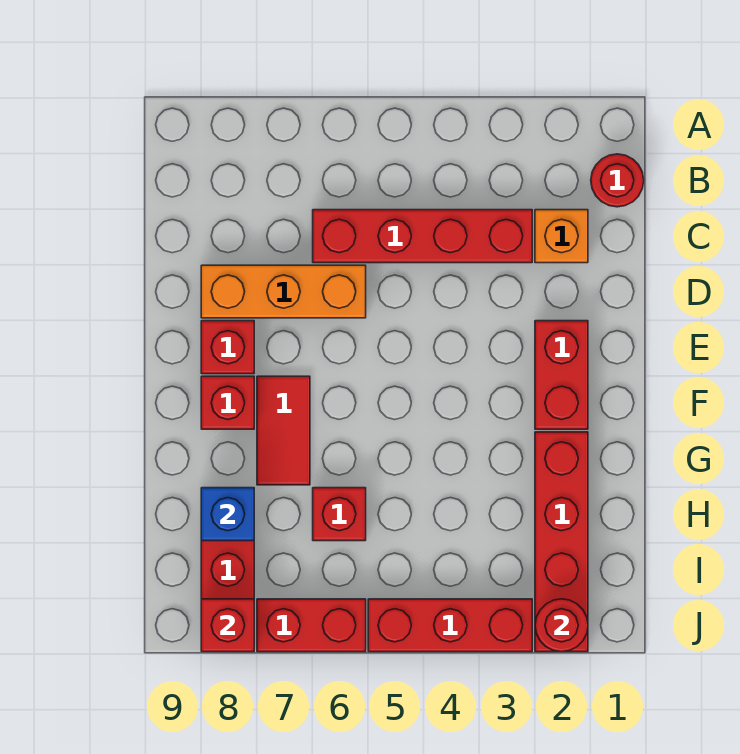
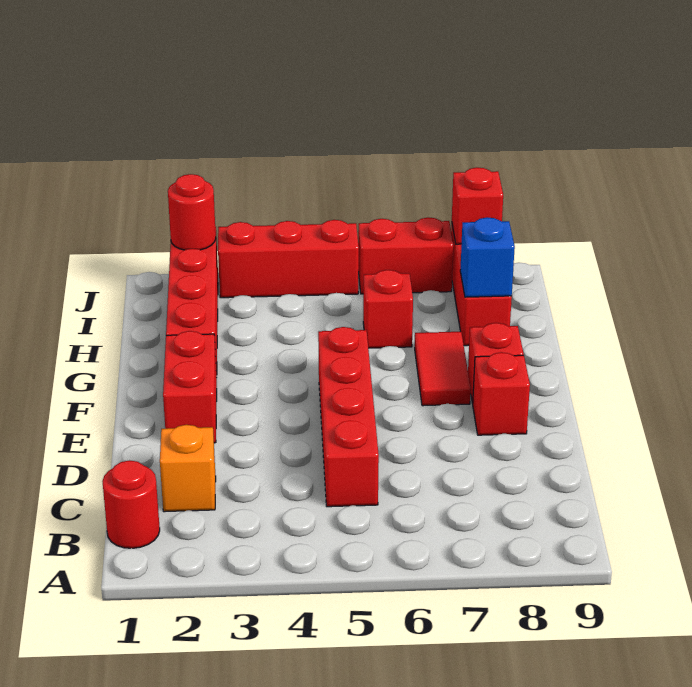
red brick C3:C6 level 1 -> red brick C5:F5 level 1
orange brick D6:D8 level 1 -> none

